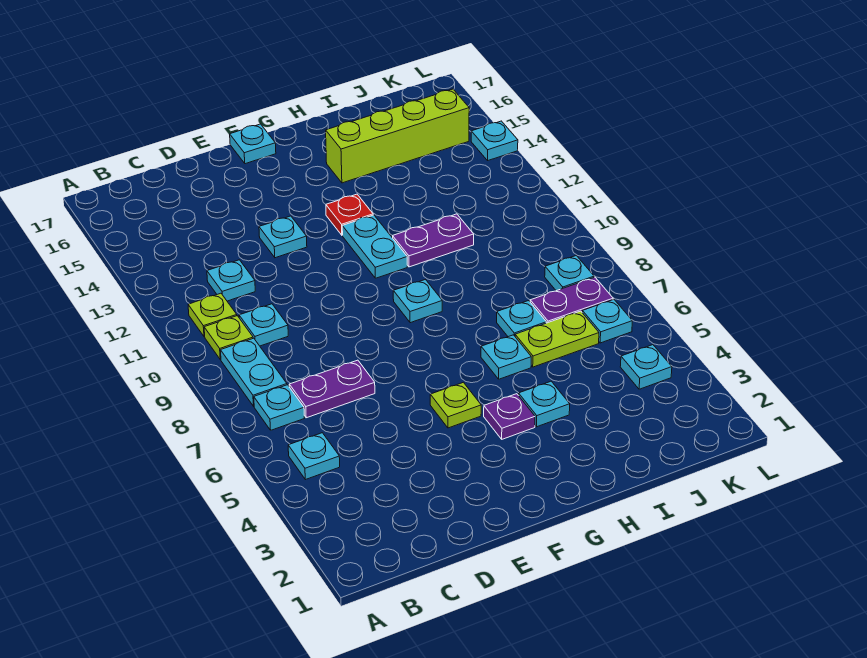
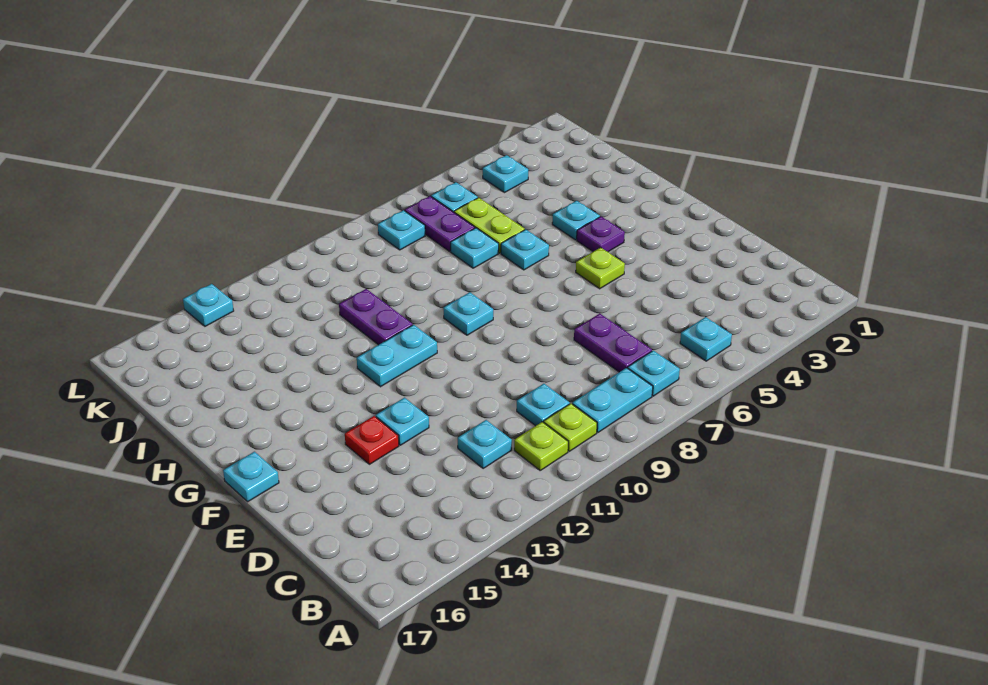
red plate G13 level 1 -> red plate E14 level 1
lime brick H15:K15 level 1 -> none

